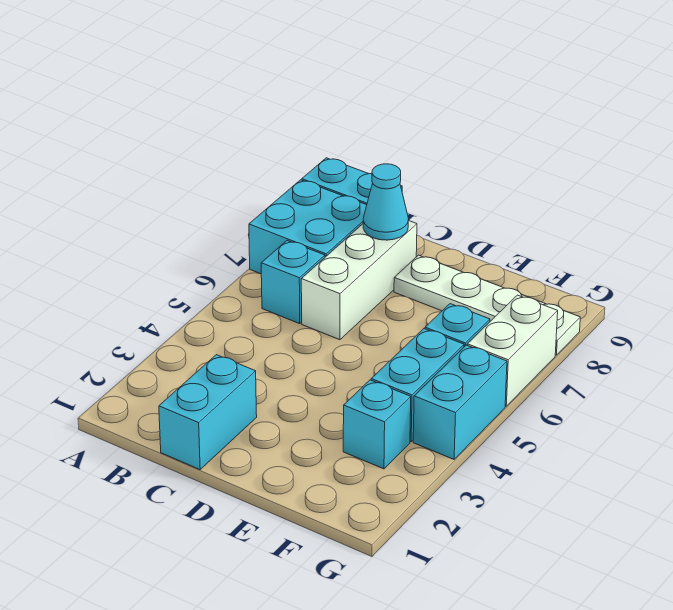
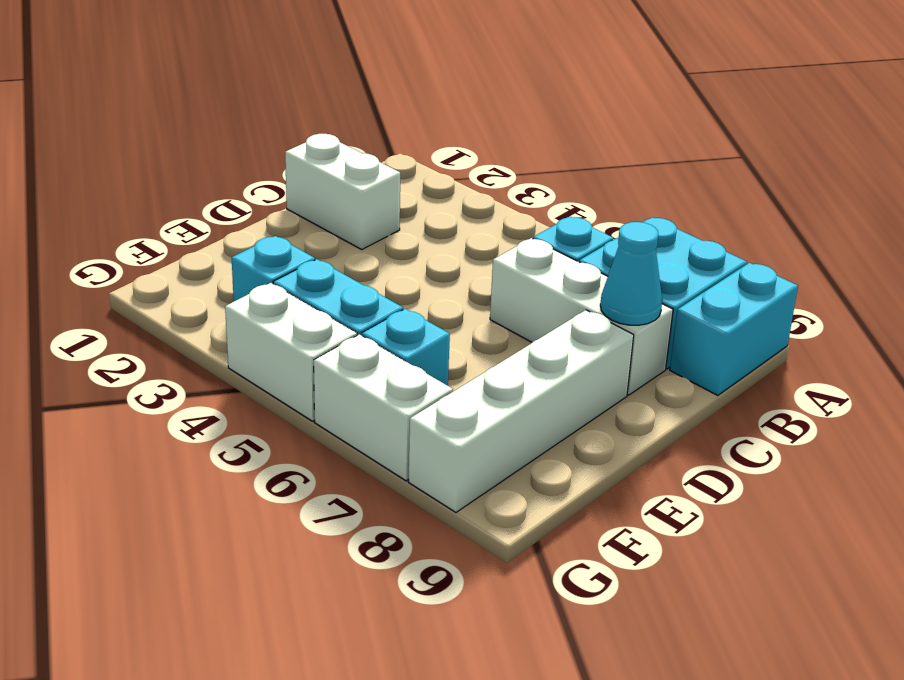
cyan brick C1:C2 level 1 -> white brick C1:C2 level 1
white plate D8:G8 level 1 -> white brick D8:G8 level 1
cyan brick G4:G5 level 1 -> white brick G4:G5 level 1

